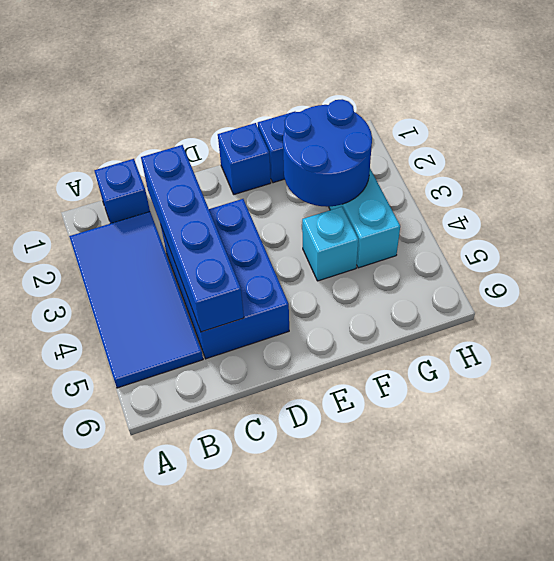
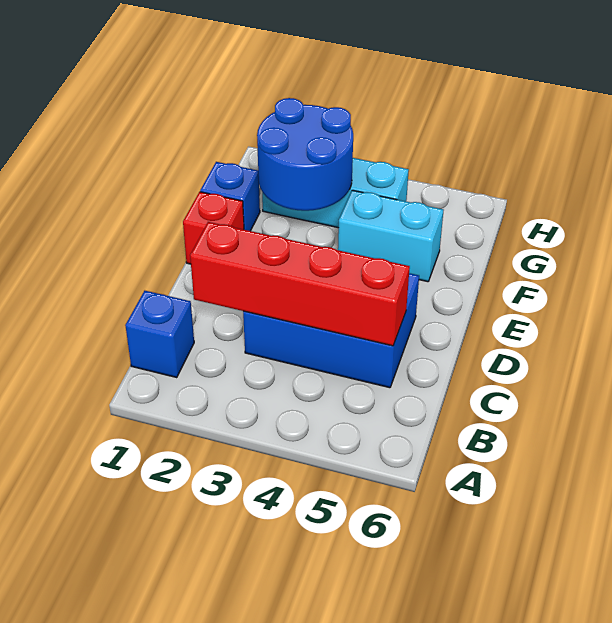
blue tile A2:B5 level 1 -> none
blue brick C2:C5 level 2 -> red brick C2:C5 level 2
blue brick E1 level 1 -> red brick E1 level 1
cyan brick F4 level 1 -> cyan brick F4:F5 level 1

